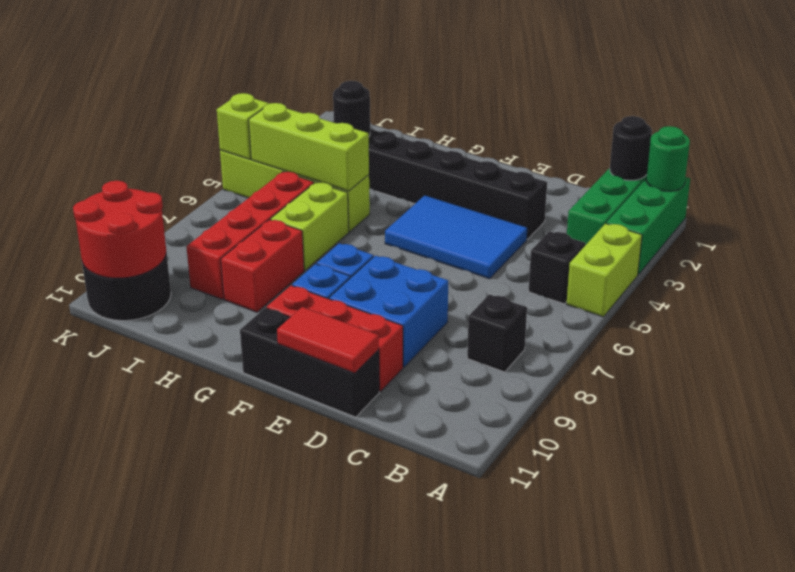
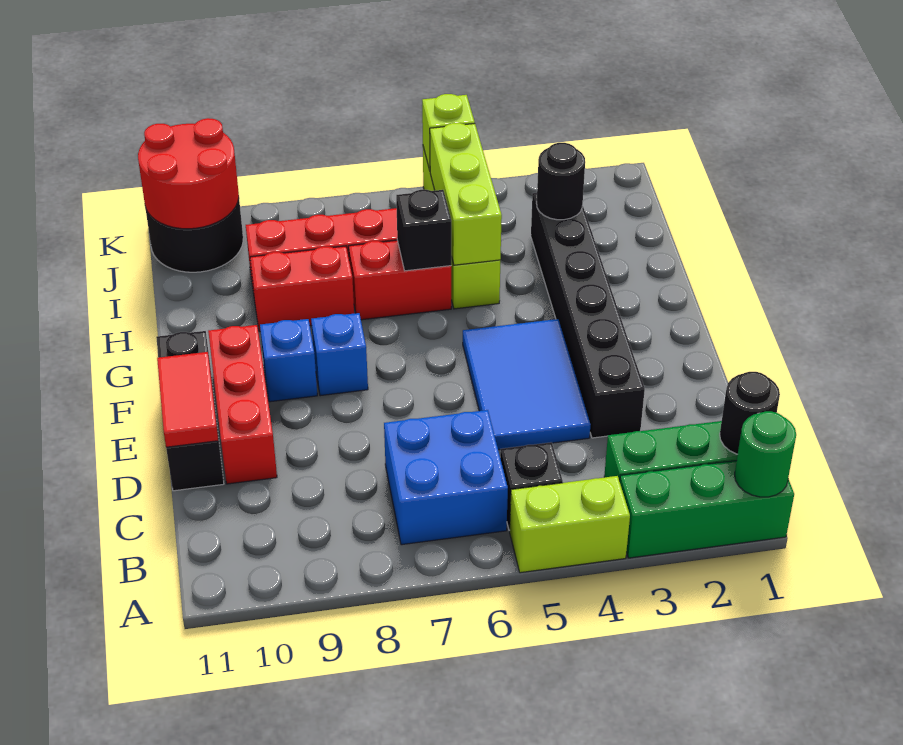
black brick B8 level 1 -> black brick H6 level 2
blue brick D8:E9 level 1 -> blue brick B6:C7 level 1
lime brick H6:H7 level 1 -> red brick H6:H7 level 1

